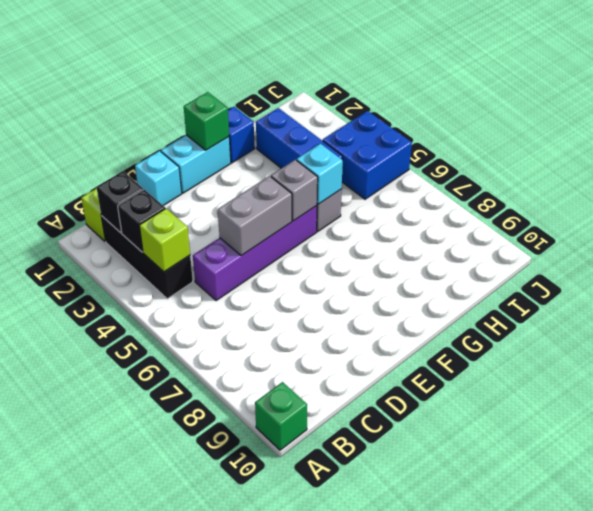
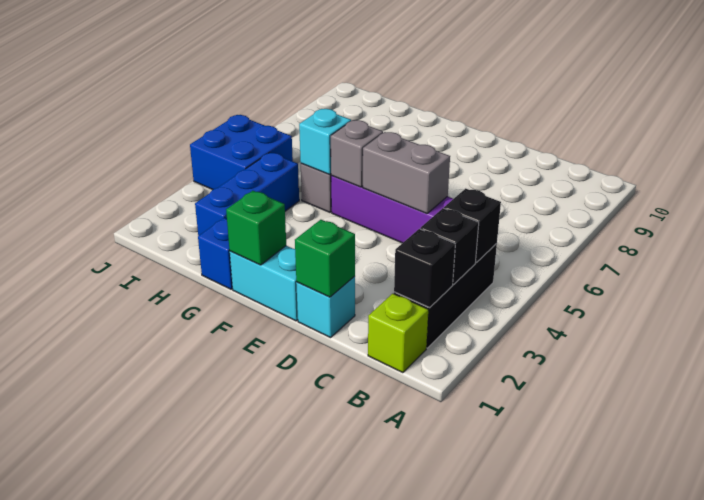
green brick A10 level 1 -> green brick D1 level 2
lime brick B4 level 2 -> black brick B4 level 2

